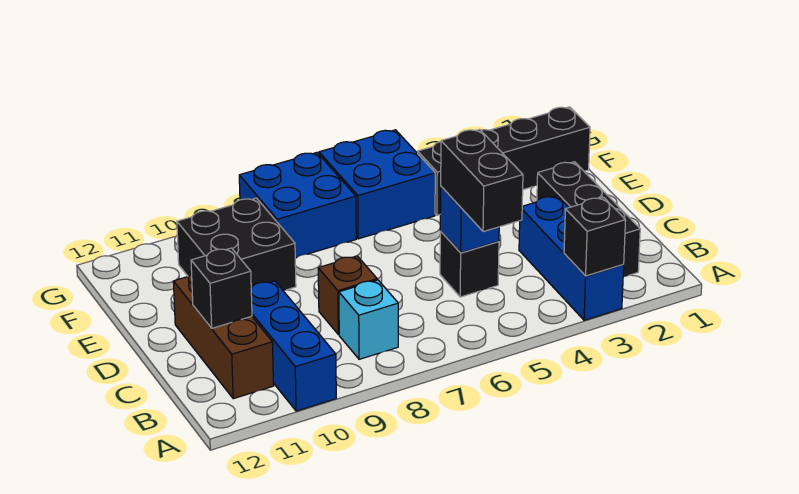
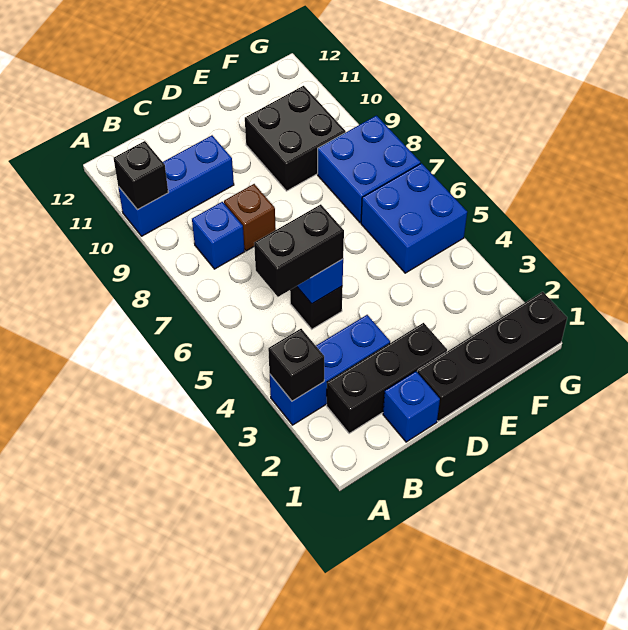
cyan brick B8 level 1 -> blue brick B8 level 1
brown brick B11:D11 level 1 -> none
none -> blue brick C1 level 1
black brick C11 level 2 -> black brick A10 level 2
black brick F1:F4 level 1 -> black brick D1:G1 level 1

